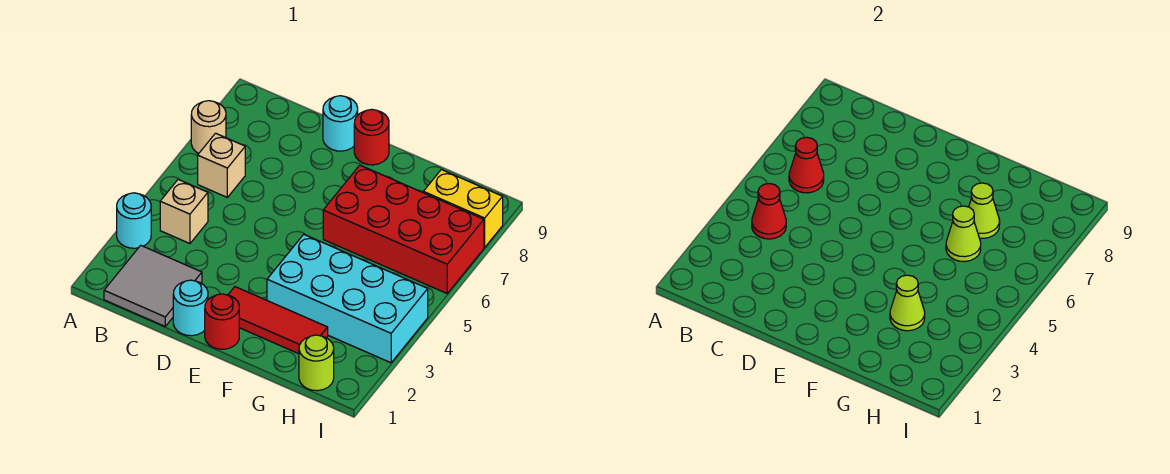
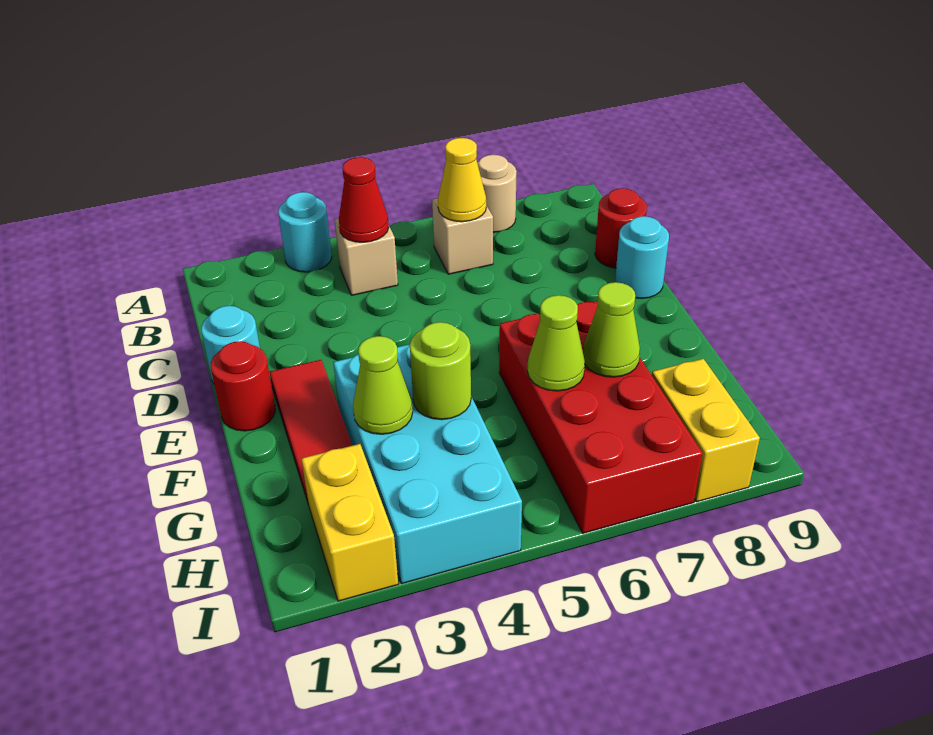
grey tile B1:C2 level 1 -> none
red cone B6 level 2 -> yellow cone B6 level 2
red round brick E9 level 1 -> red round brick C9 level 1
lime round brick H1 level 1 -> lime round brick G4 level 2
none -> yellow brick H2:I2 level 1

